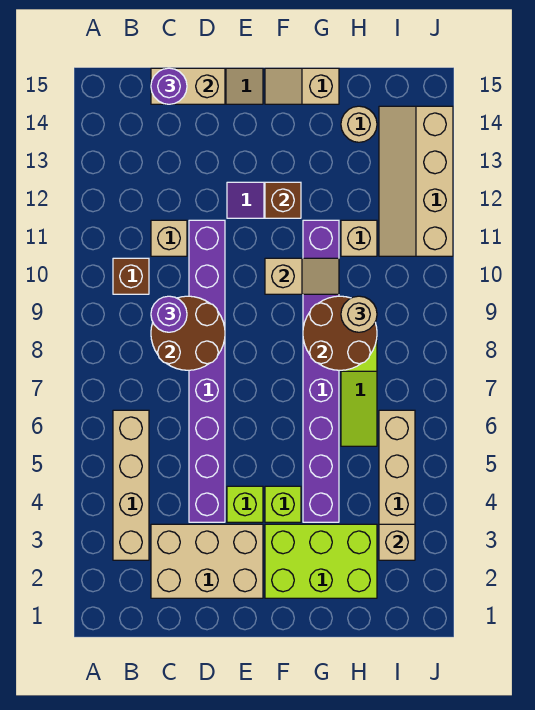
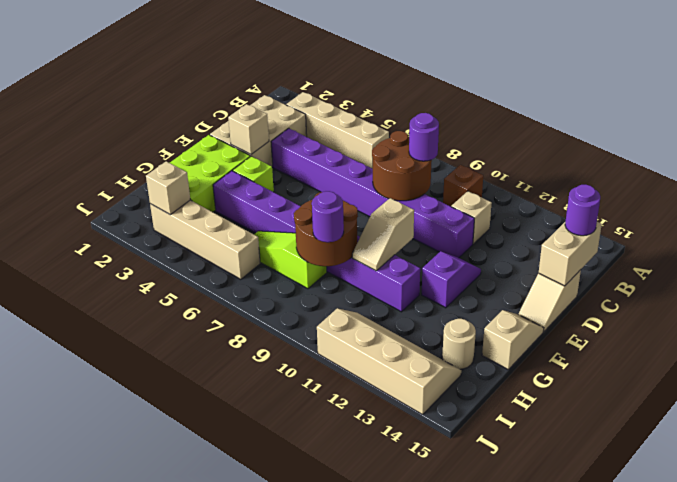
lime brick E4 level 1 -> none
brown brick F12 level 2 -> none
tan round brick H9 level 3 -> purple round brick H9 level 3
tan brick H11 level 1 -> tan brick E3 level 2

